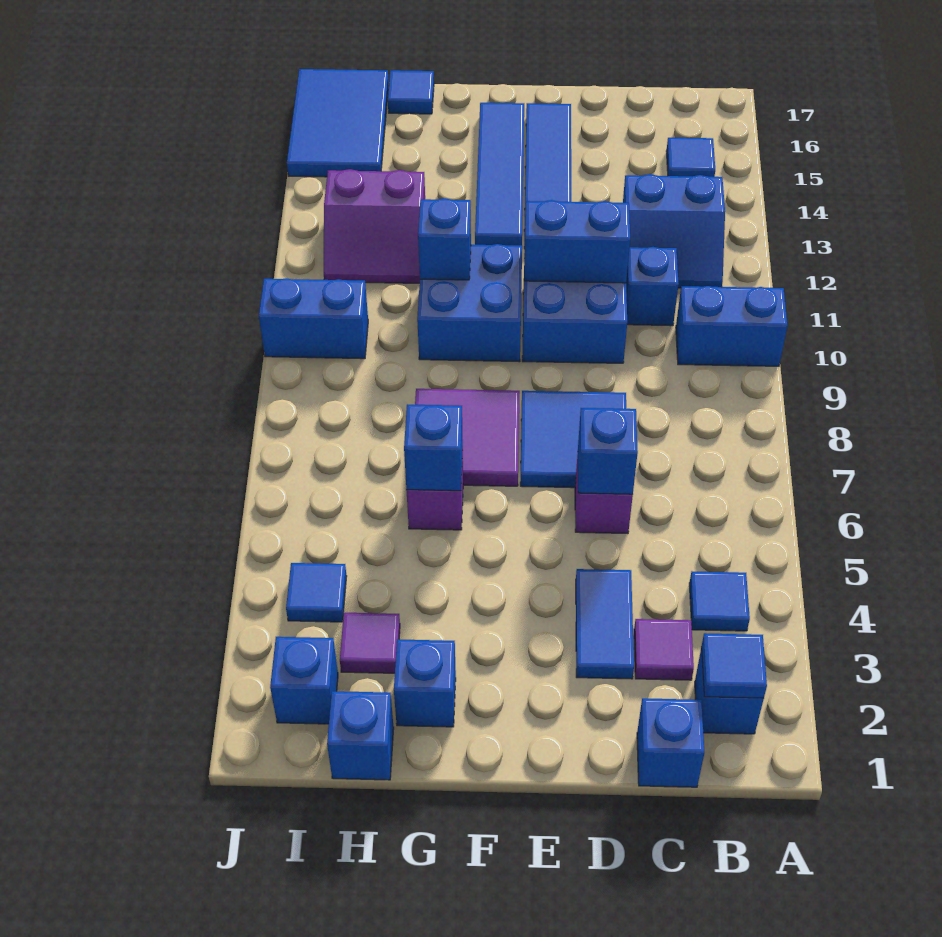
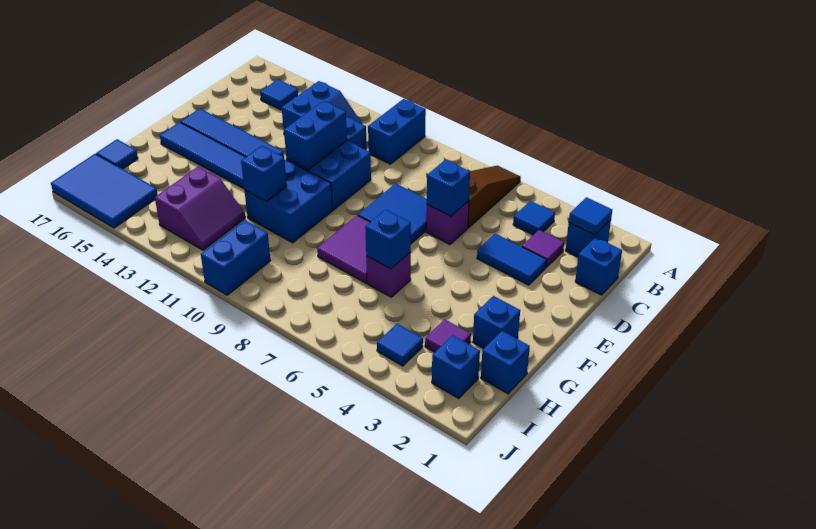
none -> brown slope A6:C6 level 1 top C

